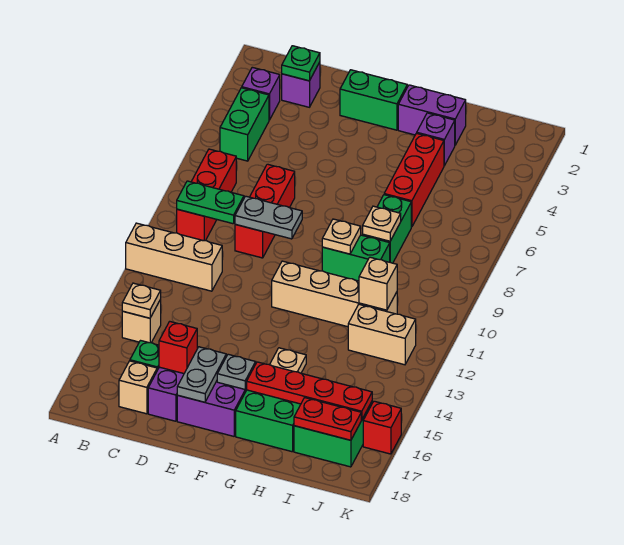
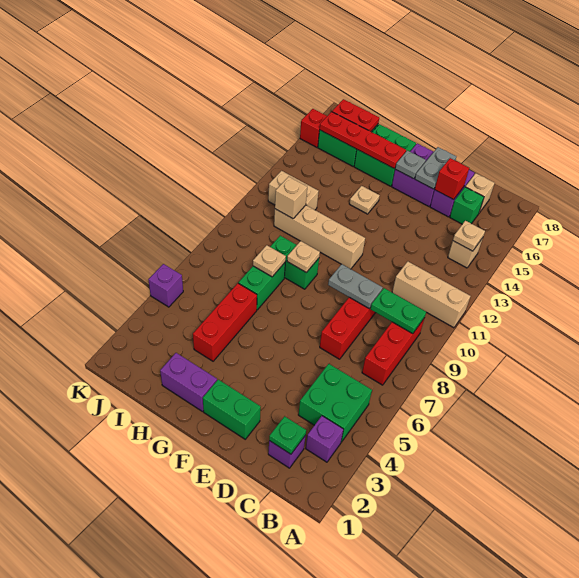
green brick B4:B5 level 1 -> green brick B4:C5 level 1
purple brick H3 level 1 -> purple brick K5 level 1

